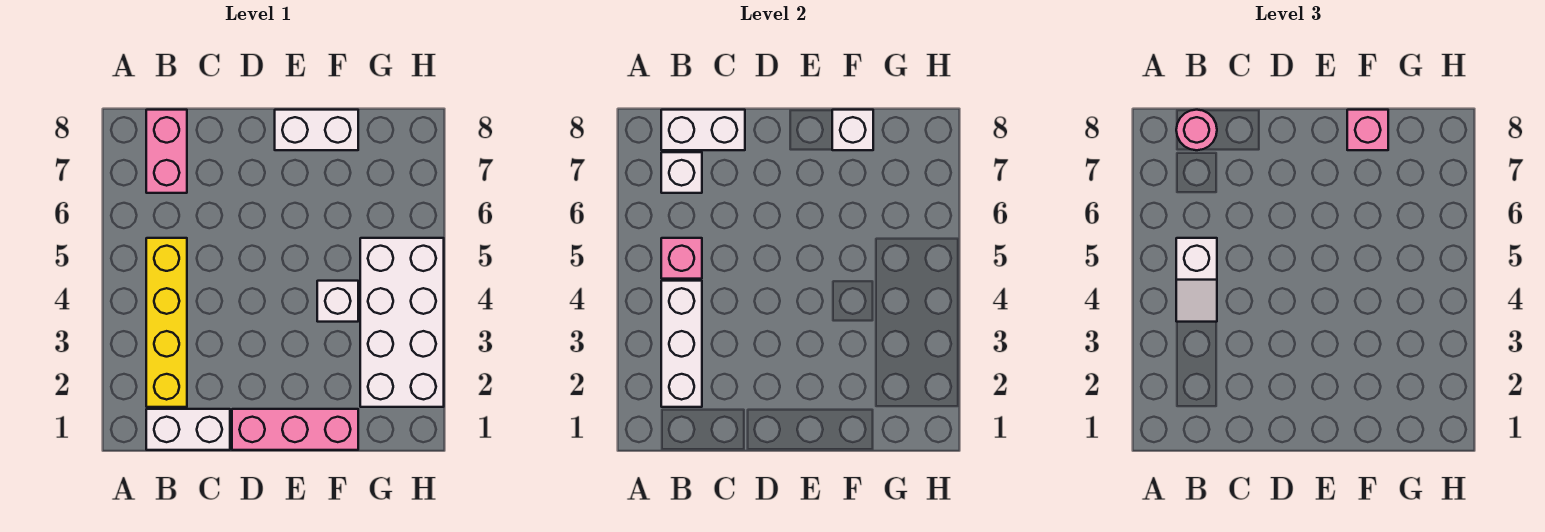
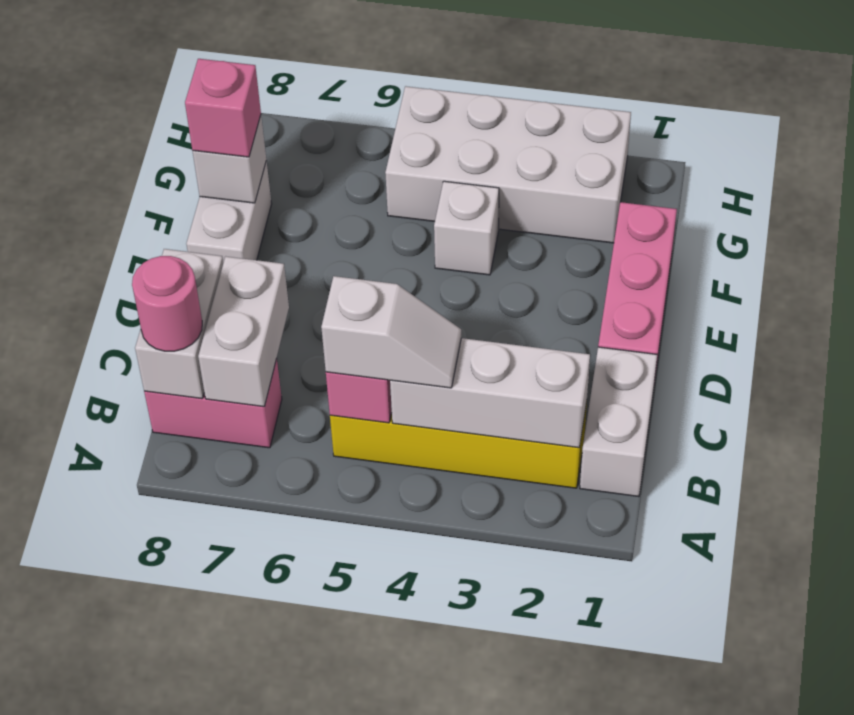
white brick B7 level 2 -> white brick B7:C7 level 2

